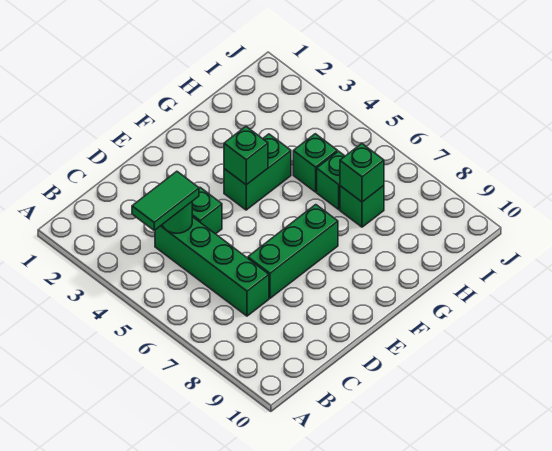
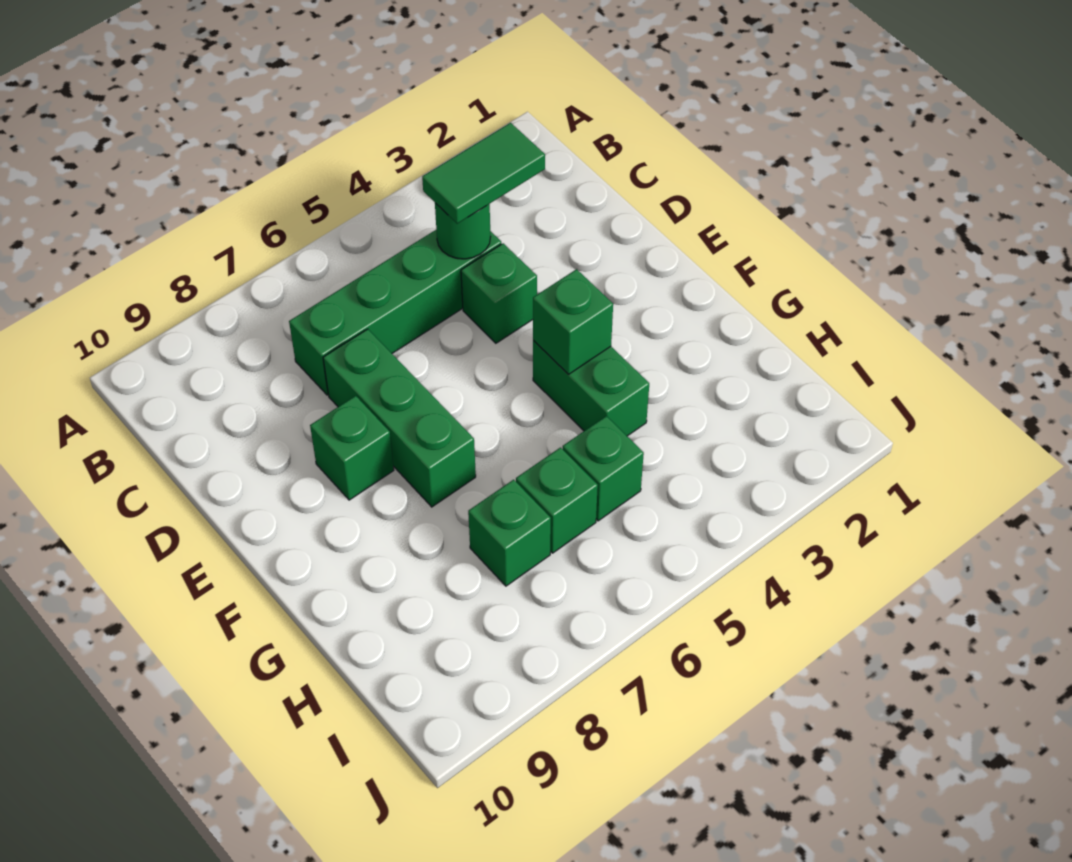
green tile B4:C4 level 3 -> green tile C3:C4 level 3
green brick H7 level 2 -> green brick E8 level 1

